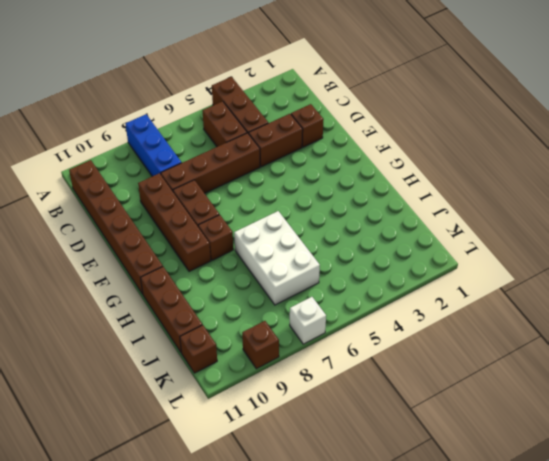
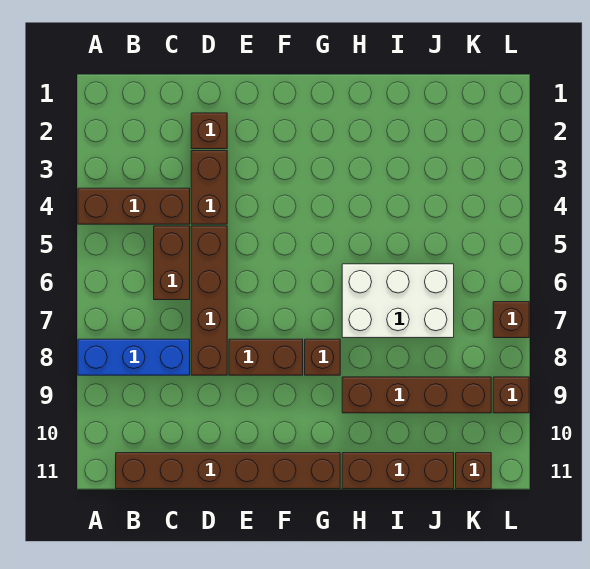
brown brick B5:C5 level 1 -> brown brick C5:C6 level 1
brown brick D9:G9 level 1 -> brown brick H9:K9 level 1
white brick L7 level 1 -> brown brick L7 level 1

